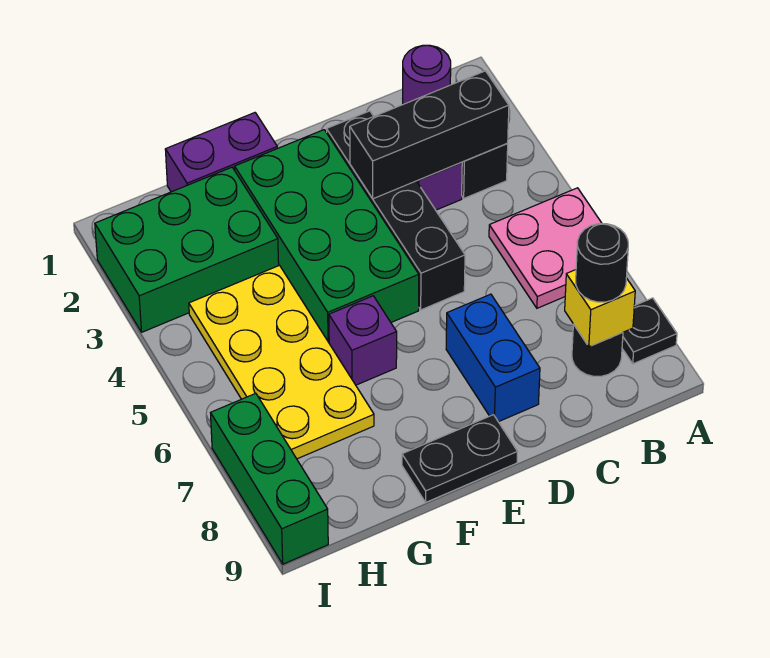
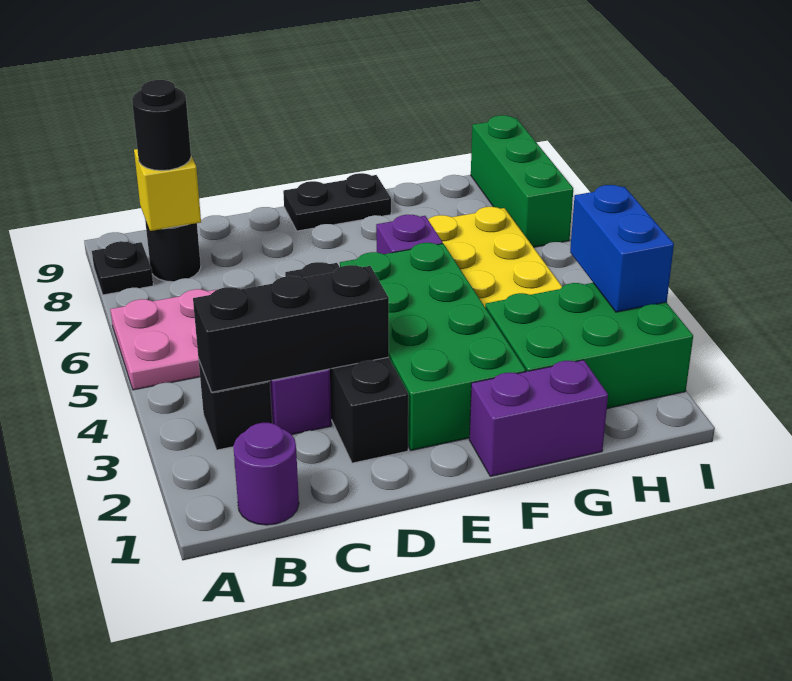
blue brick D7:D8 level 1 -> blue brick I3:I4 level 2

